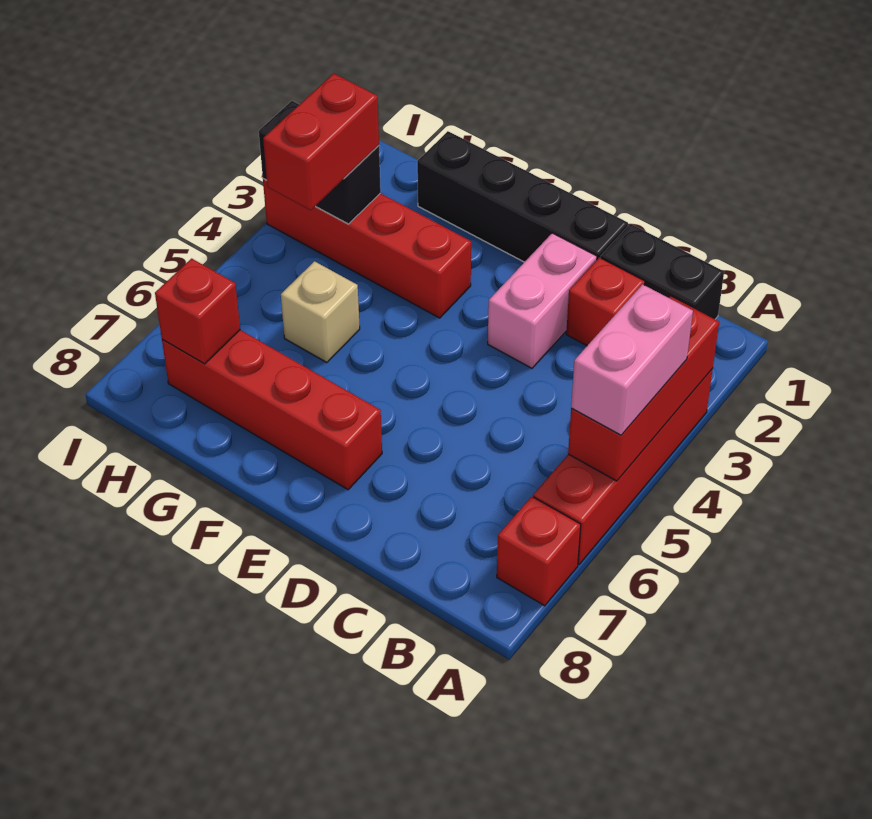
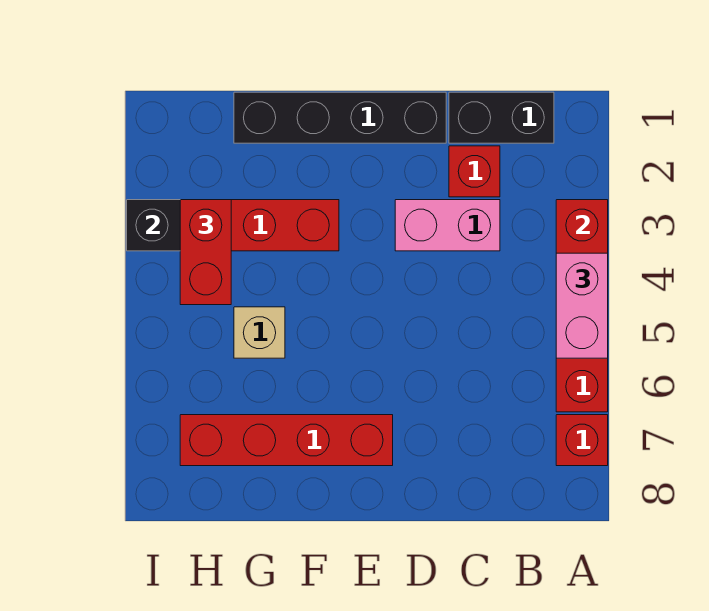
pink brick D2:D3 level 1 -> pink brick C3:D3 level 1
red brick H7 level 2 -> none

